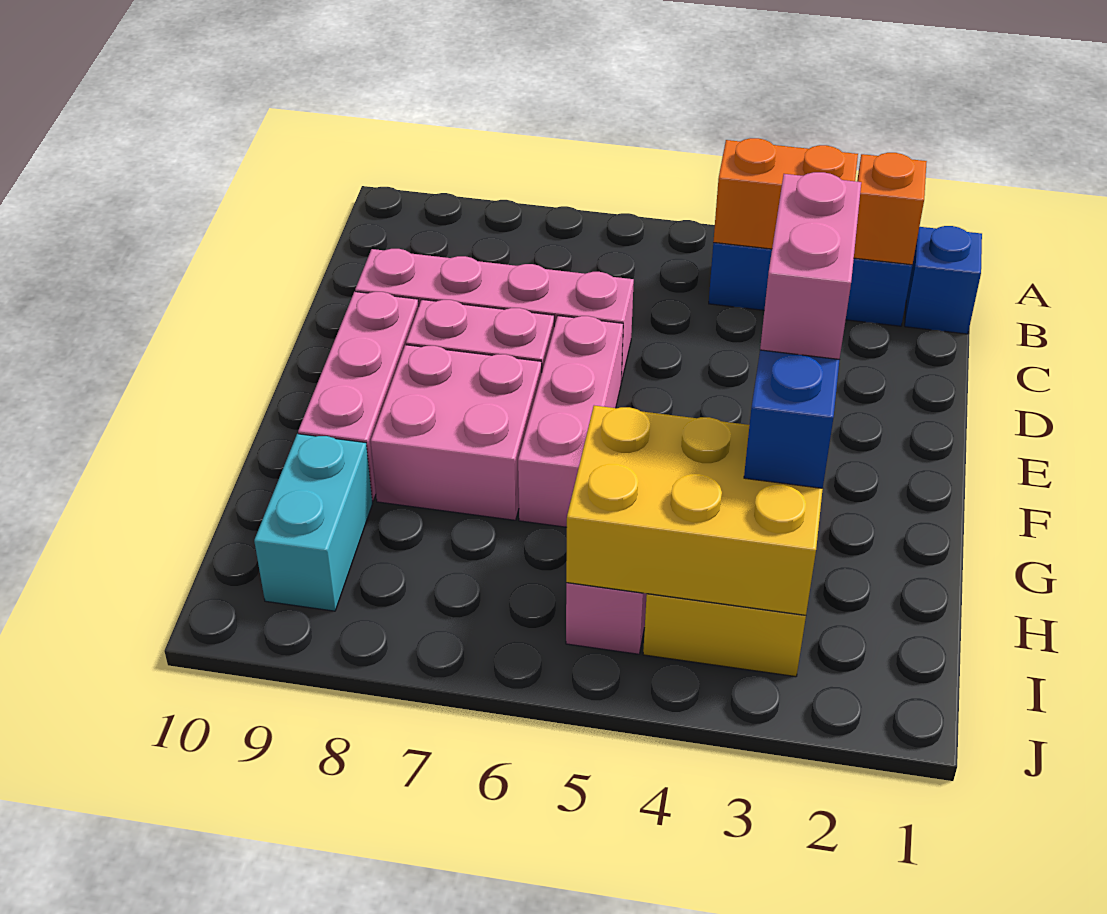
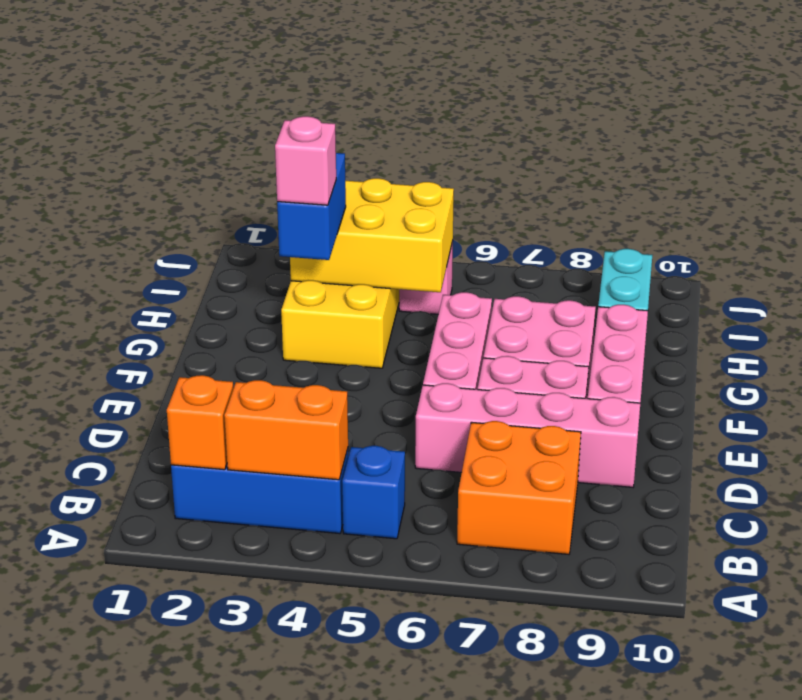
blue brick B1 level 1 -> blue brick B5 level 1
none -> orange brick B7:C8 level 1
pink brick F3:G3 level 4 -> pink brick G3 level 4

